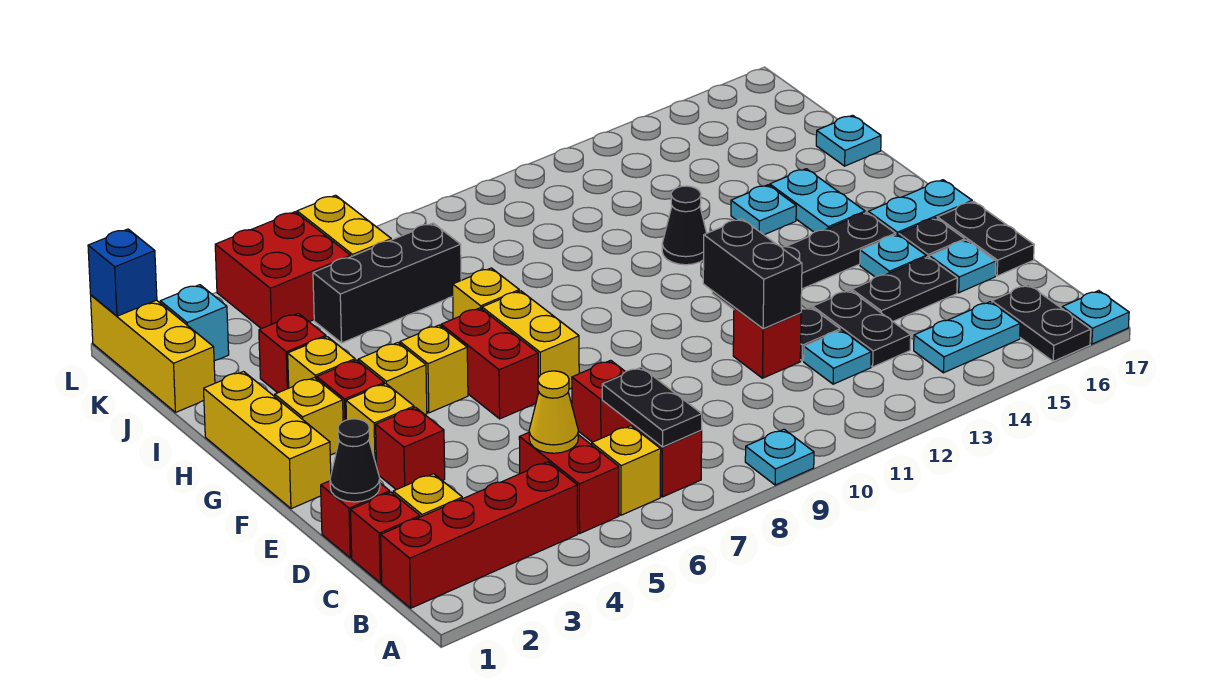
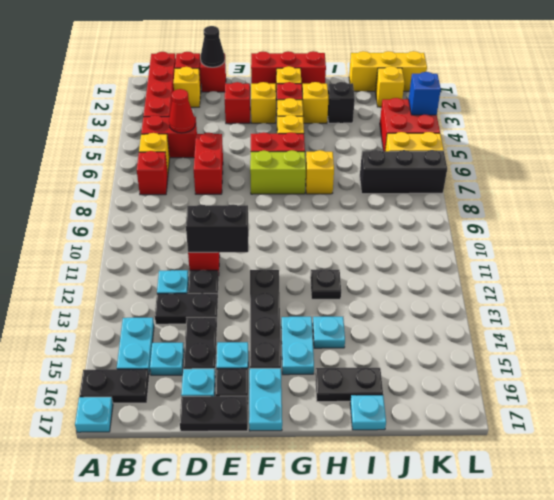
cyan plate A9 level 1 -> cyan plate C15 level 1
black plate B7:C7 level 2 -> black plate H16:I16 level 1
yellow cone C5 level 2 -> red cone C5 level 2
red brick D7 level 1 -> red brick D6:D7 level 1
yellow brick F1:H1 level 1 -> red brick F1:H1 level 1
yellow brick F7:G7 level 1 -> lime brick F7:G7 level 1
cyan plate G15:H15 level 1 -> cyan plate G14:G15 level 1
black cone H12 level 1 -> black plate H12 level 1
red brick I3 level 1 -> black brick I3 level 1
black brick J5:J7 level 1 -> black brick J7:L7 level 1
cyan brick K2 level 1 -> yellow brick K2 level 1
blue brick L1 level 2 -> blue brick L4 level 2

